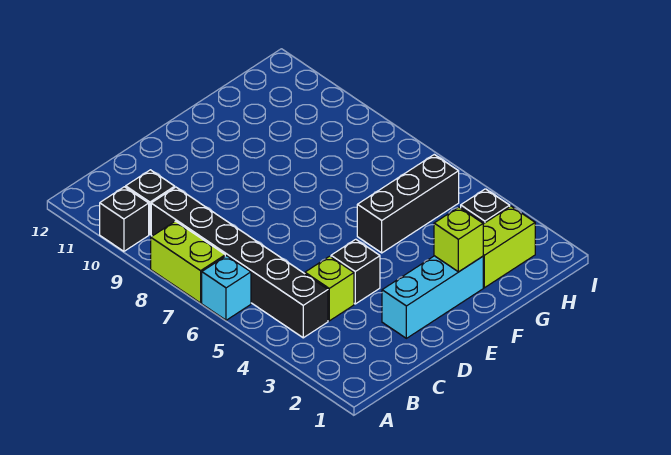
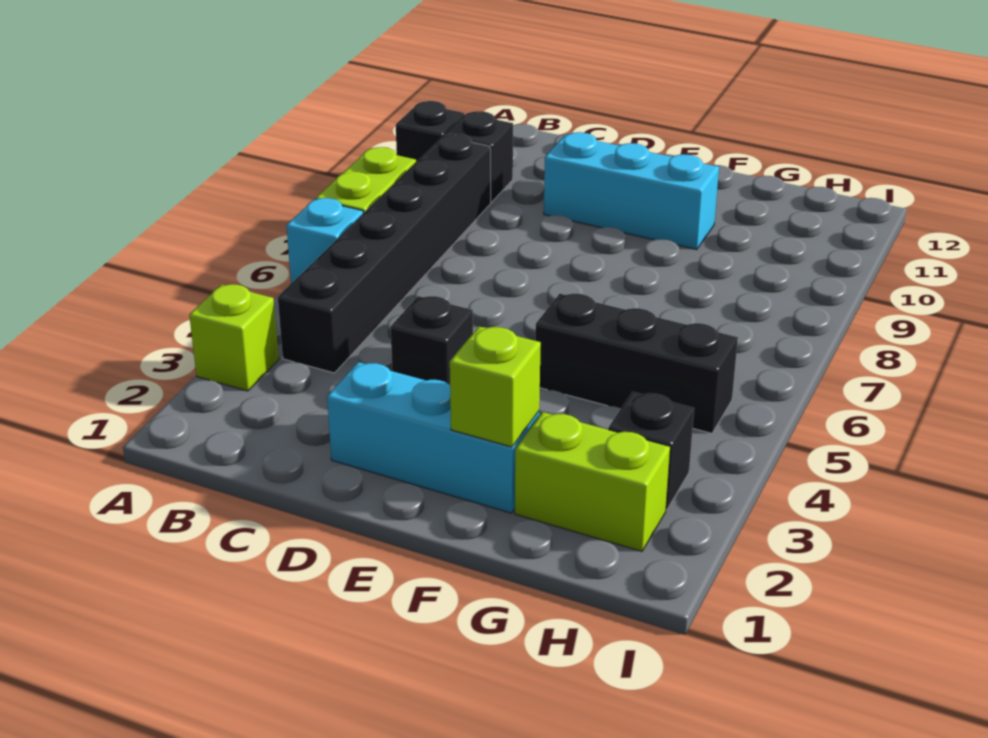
lime brick C4 level 1 -> lime brick A3 level 1
none -> cyan brick D10:F10 level 1

